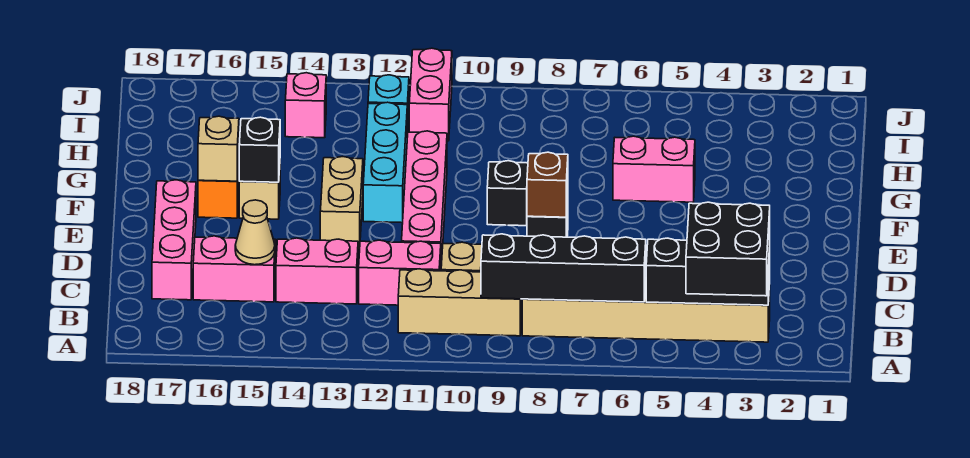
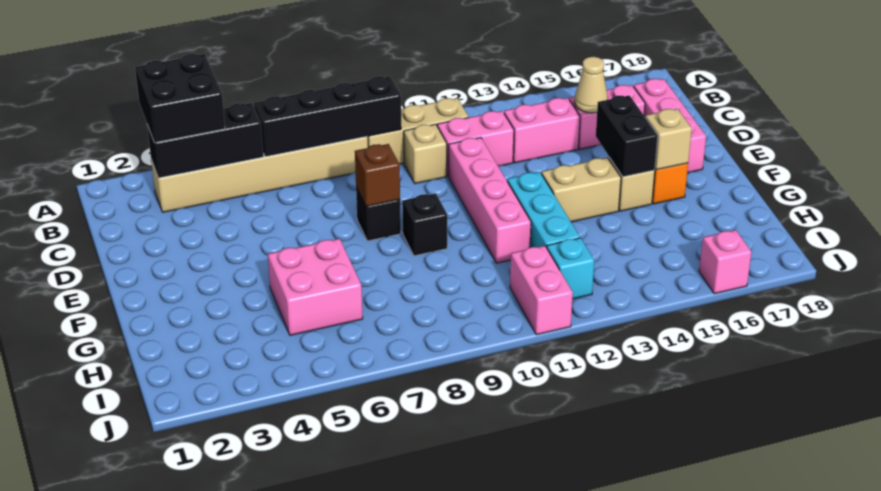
tan brick E13:F13 level 1 -> tan brick F13:F14 level 1
black brick F15 level 2 -> black brick E15:F15 level 2
pink brick G5:G6 level 1 -> pink brick G5:H6 level 1
pink brick I14 level 1 -> pink brick J16 level 1

